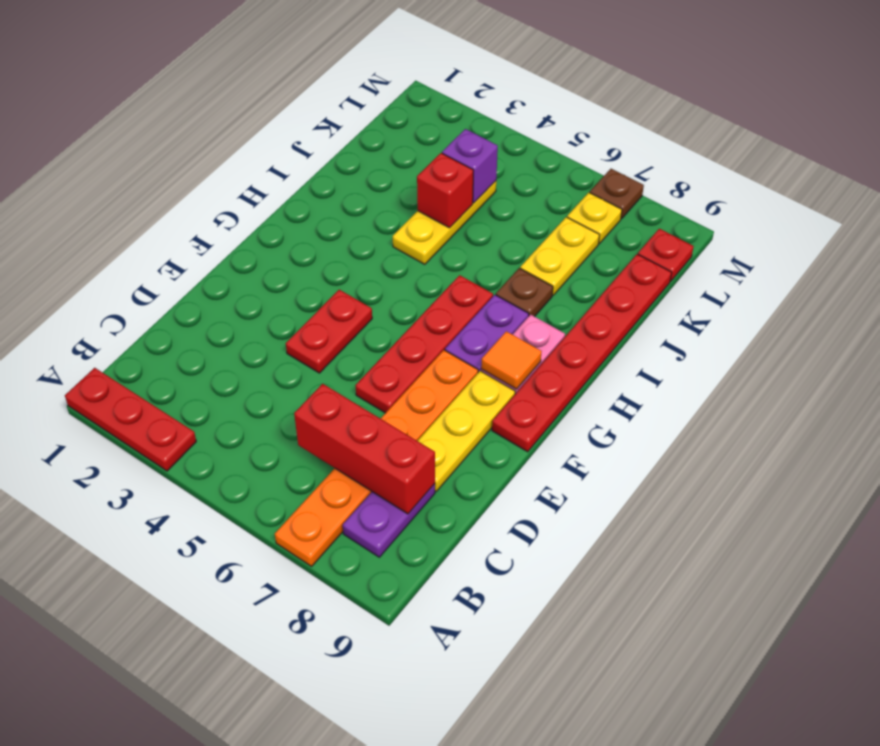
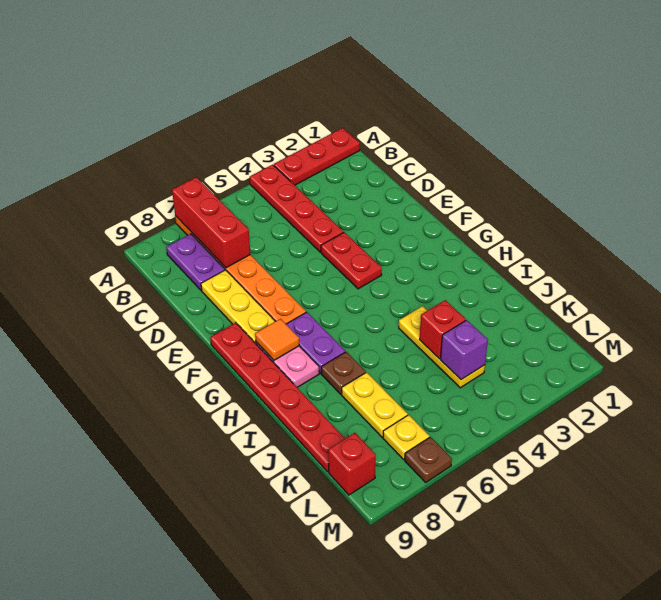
red brick C6:C8 level 2 -> red brick A7:C7 level 2
red plate E6:H6 level 1 -> red plate A4:D4 level 1
red plate L9 level 1 -> red brick L9 level 1

